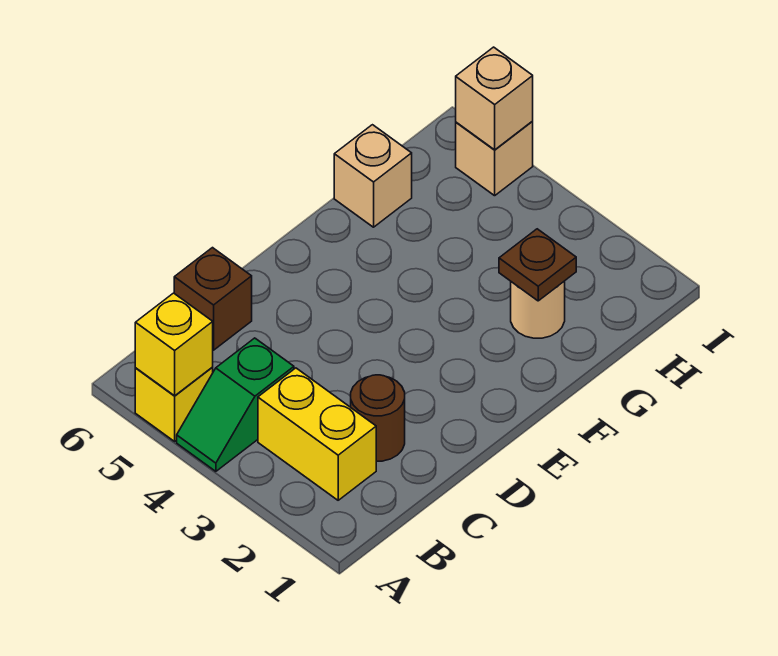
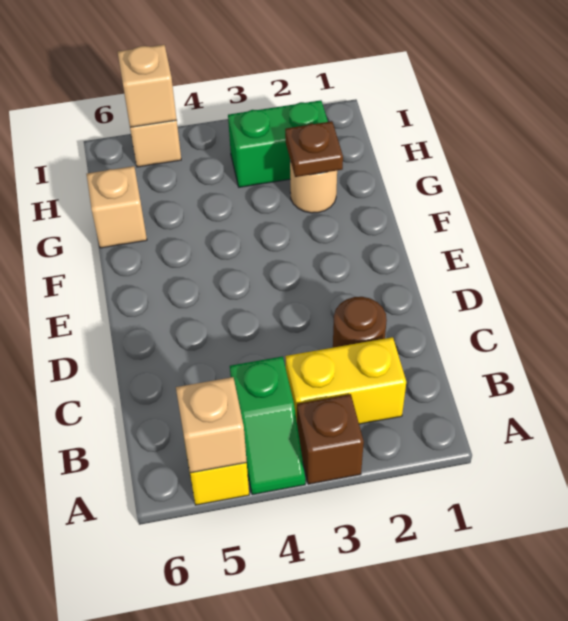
yellow brick A5 level 2 -> tan brick A5 level 2
brown brick C6 level 1 -> brown brick A3 level 1
none -> green brick H2:H3 level 1

